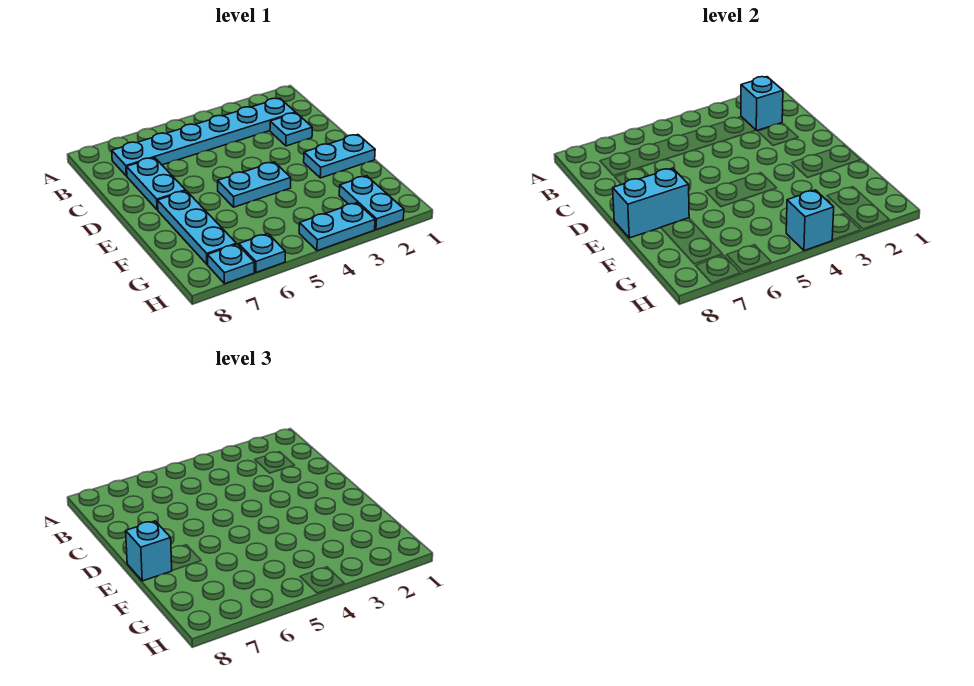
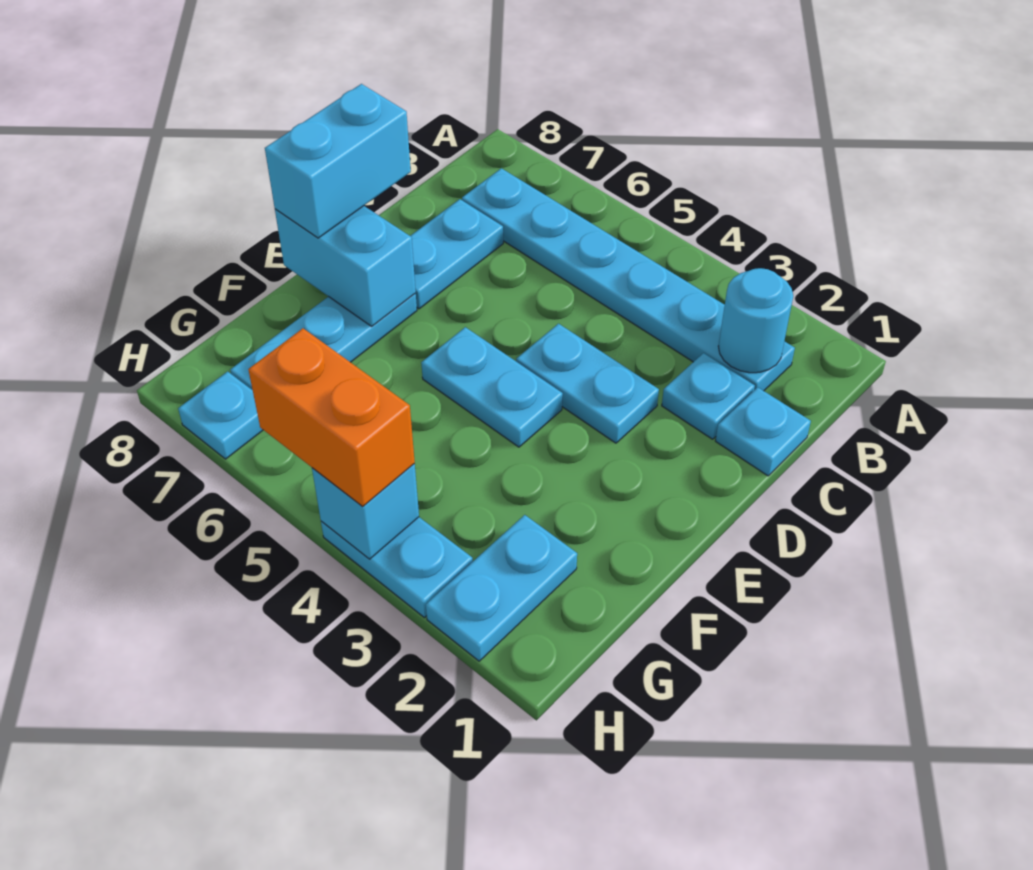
cyan brick B2 level 2 -> cyan round brick B2 level 2
cyan plate E1:E2 level 1 -> cyan plate D3:D4 level 1
cyan brick E8 level 3 -> cyan brick D8:E8 level 3
none -> orange brick H4:H5 level 3
cyan plate H6 level 1 -> cyan plate C1 level 1

